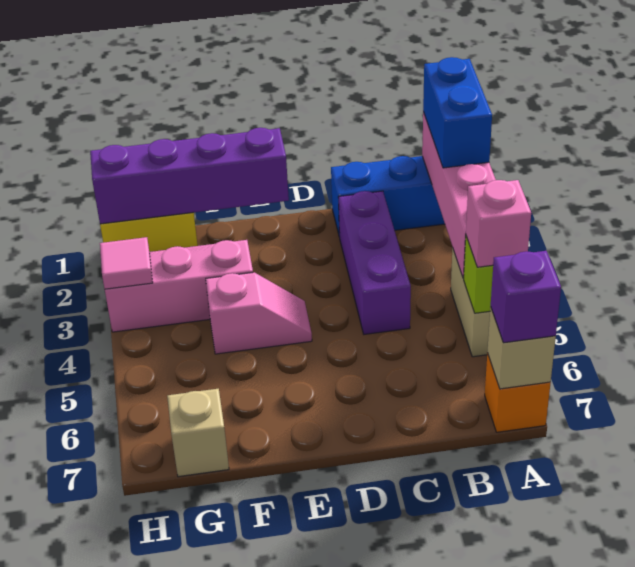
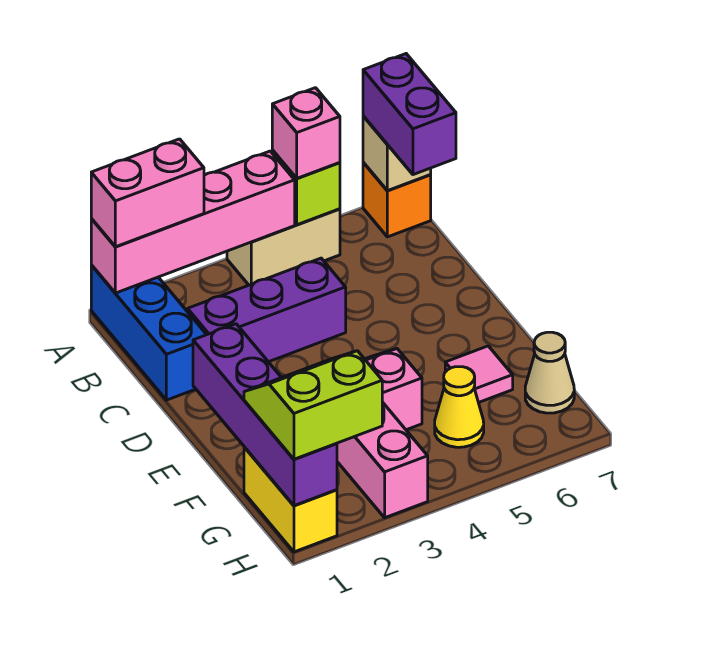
blue brick A1:A2 level 3 -> pink brick A1:A2 level 3
purple brick A7 level 3 -> purple brick A7:B7 level 3
none -> lime slope G1:H2 level 3 top H
none -> yellow cone G5 level 1
tan brick G7 level 1 -> tan cone G7 level 1
pink tile H3 level 2 -> pink tile F6 level 1

